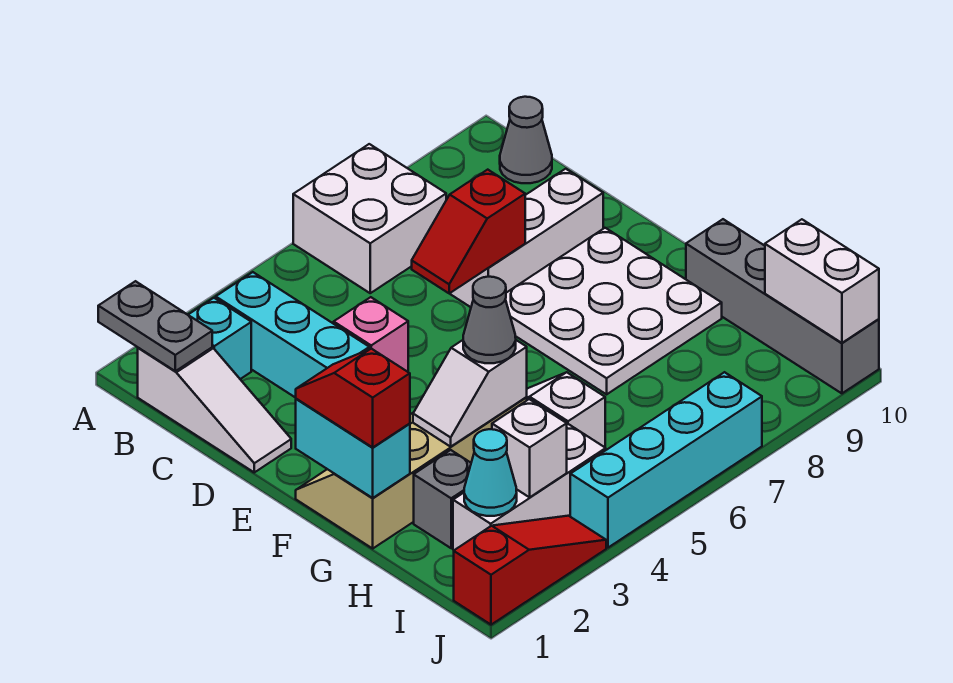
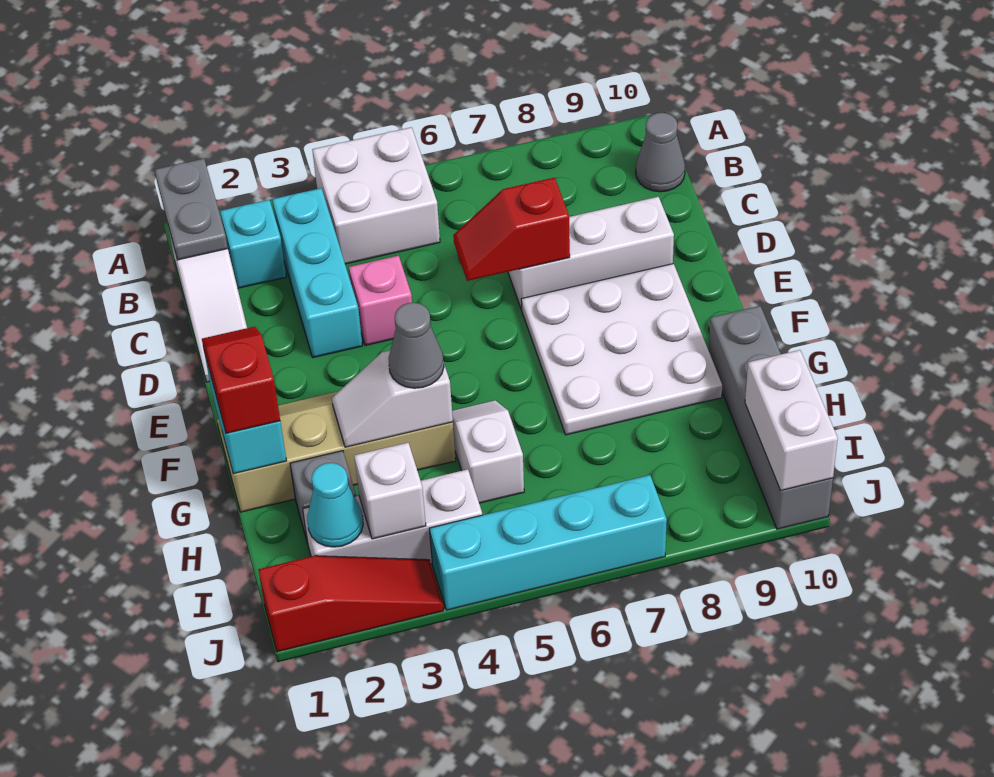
white brick A6:B7 level 1 -> white brick A4:B5 level 1

